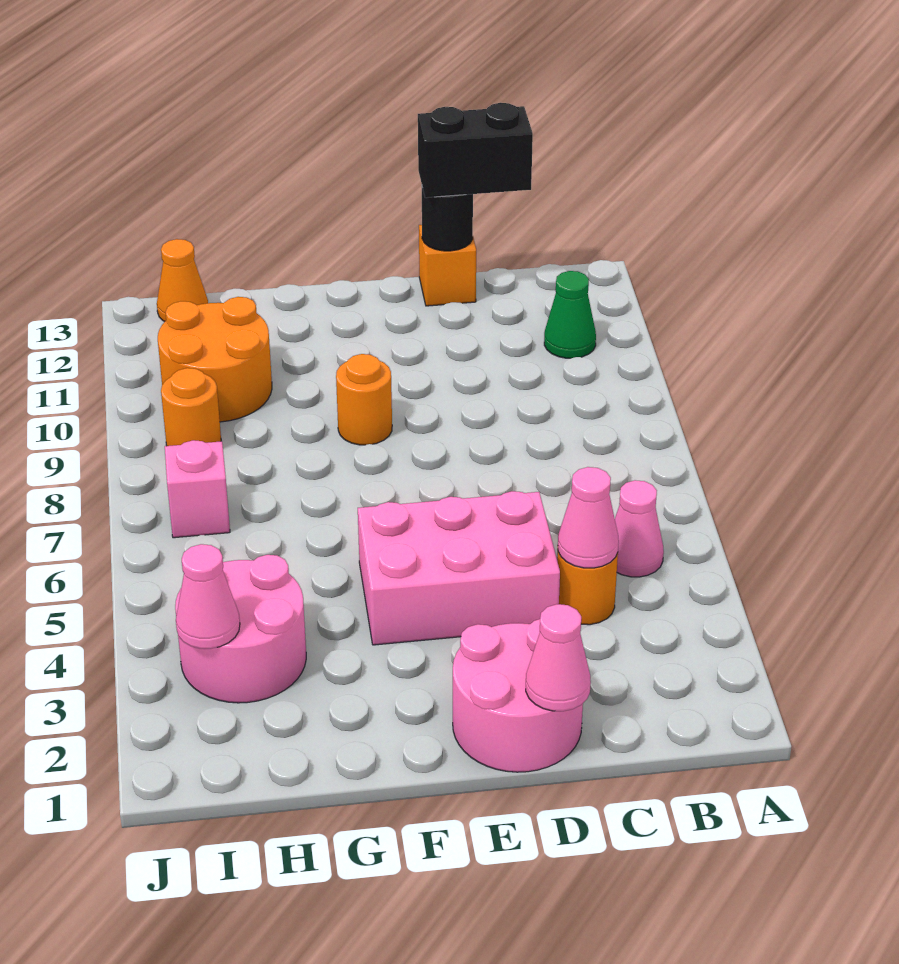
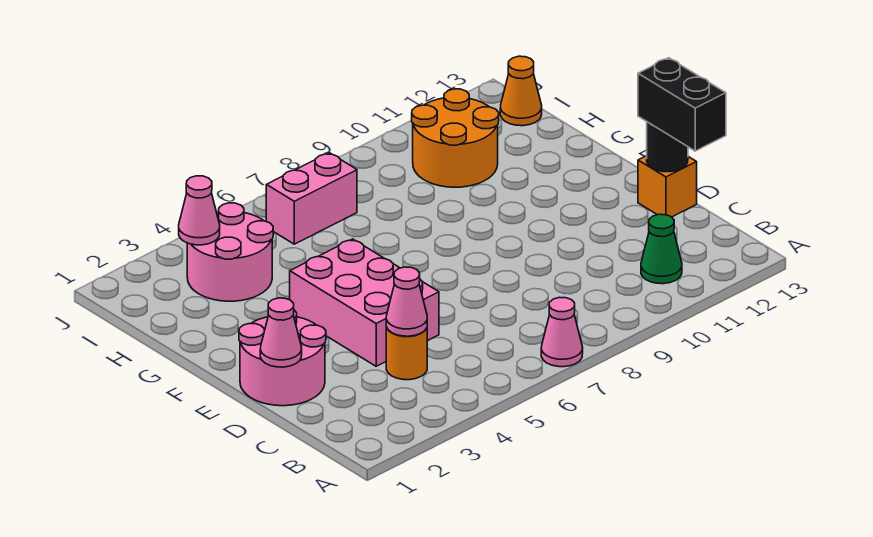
pink cone B5 level 1 -> pink cone A7 level 1
orange round brick F9 level 1 -> none
pink brick I7 level 1 -> pink brick I6:I7 level 1
orange round brick I9 level 1 -> none

